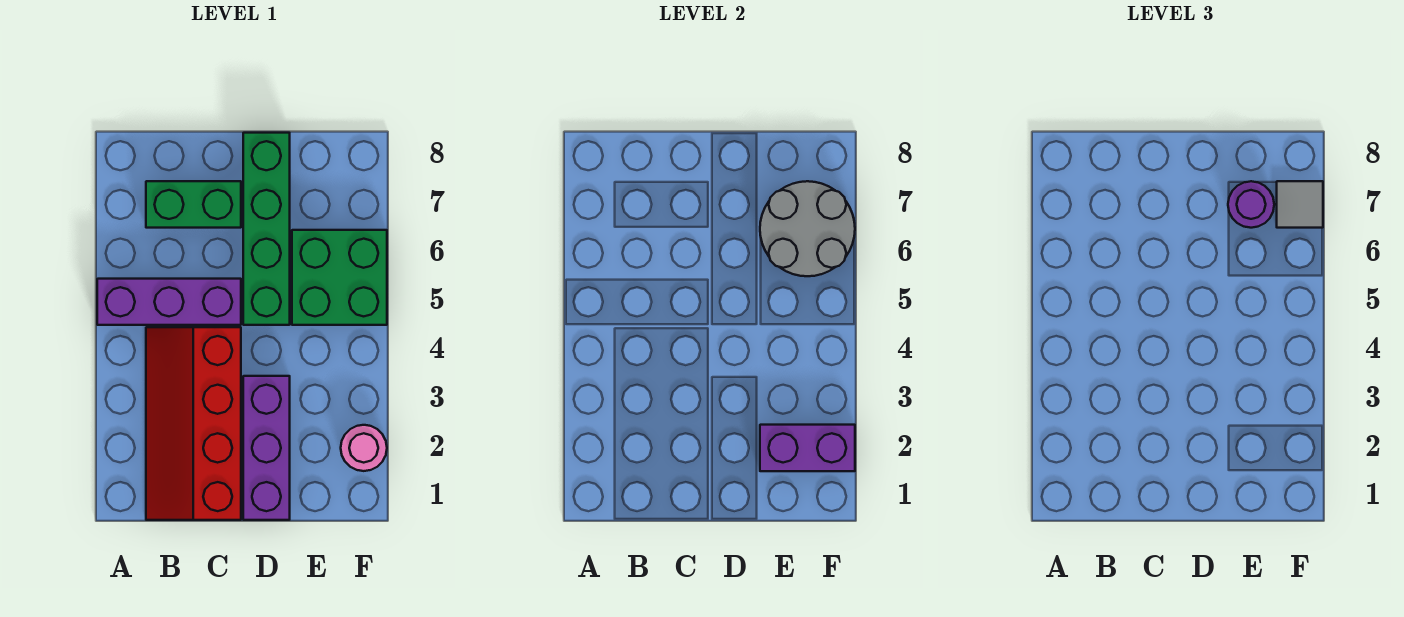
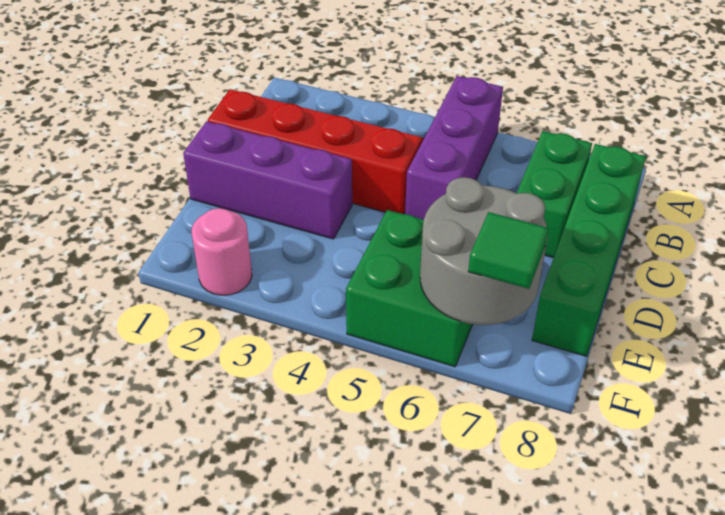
green brick D5:D8 level 1 -> green brick B8:E8 level 1
purple brick E2:F2 level 2 -> none
purple round brick E7 level 3 -> none
grey tile F7 level 3 -> green tile F7 level 3

